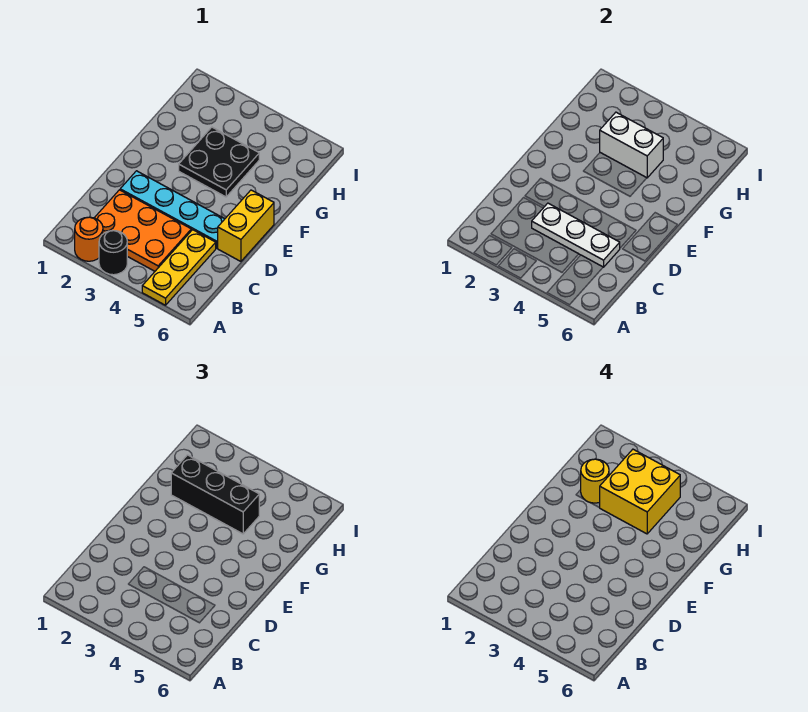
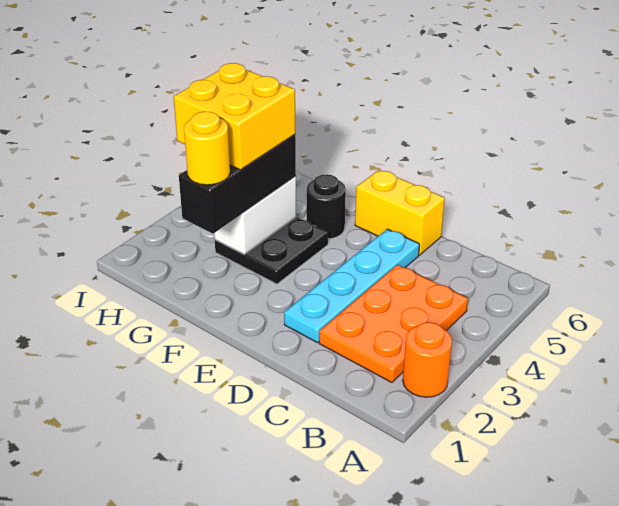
black round brick A3 level 1 -> black round brick F5 level 1
yellow plate A5:C5 level 1 -> none
white plate C3:C5 level 2 -> none

